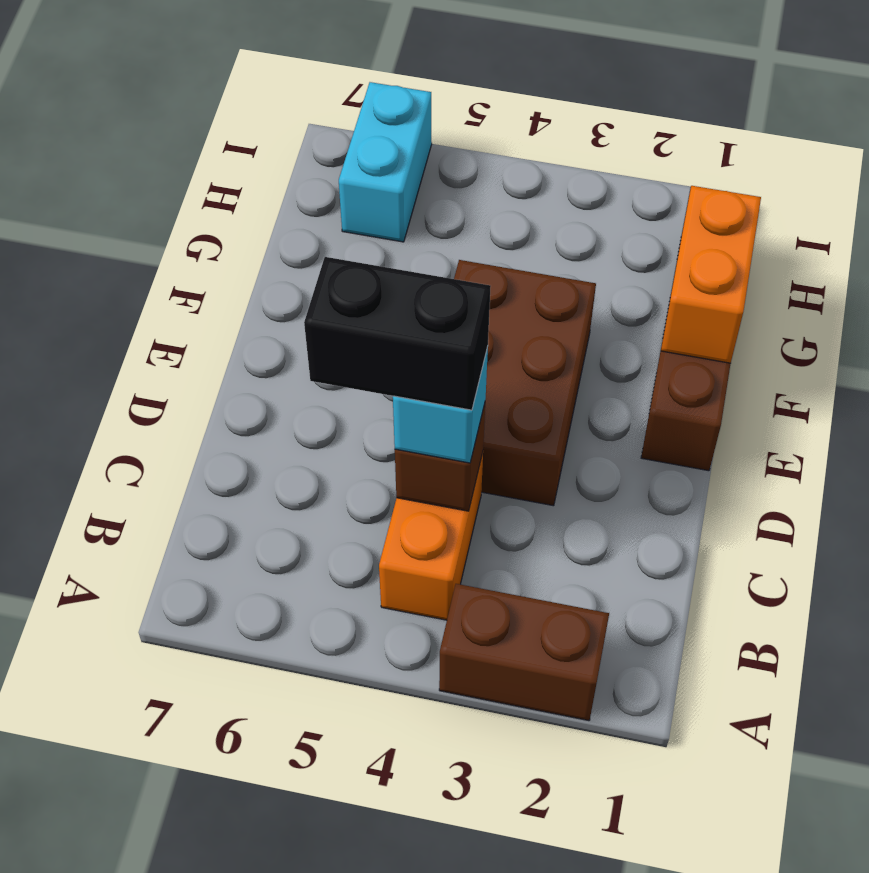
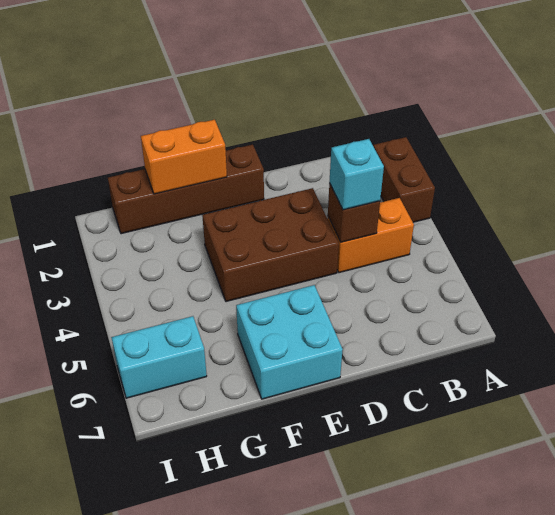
black brick C4:C5 level 4 -> none
none -> cyan brick E6:F7 level 1

